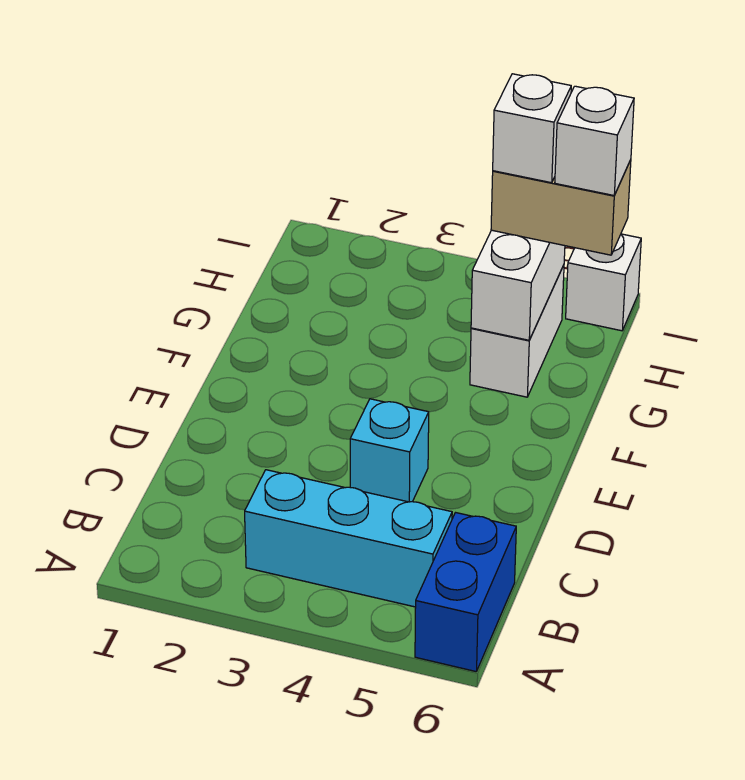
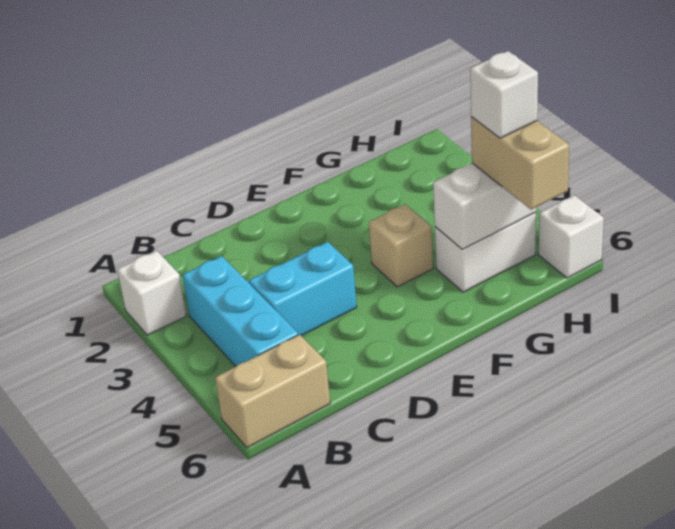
blue brick A6:B6 level 1 -> tan brick A6:B6 level 1
cyan brick D4 level 1 -> cyan brick C4:D4 level 1
none -> tan brick F4 level 1
white brick H6 level 4 -> white brick A2 level 1

